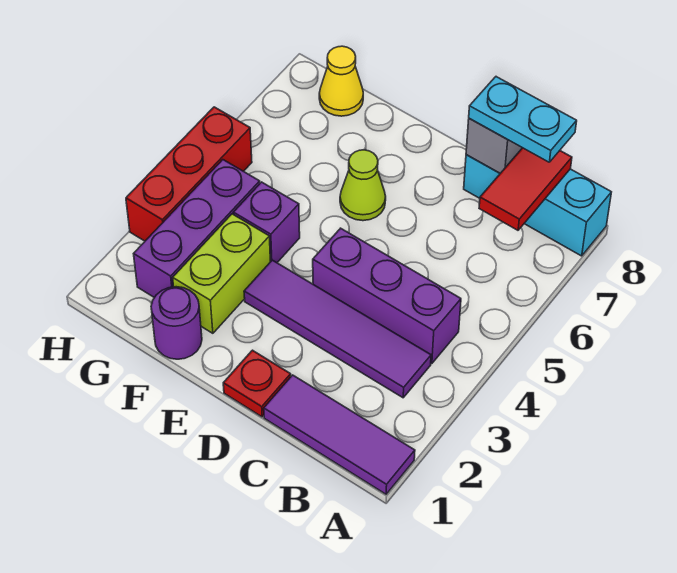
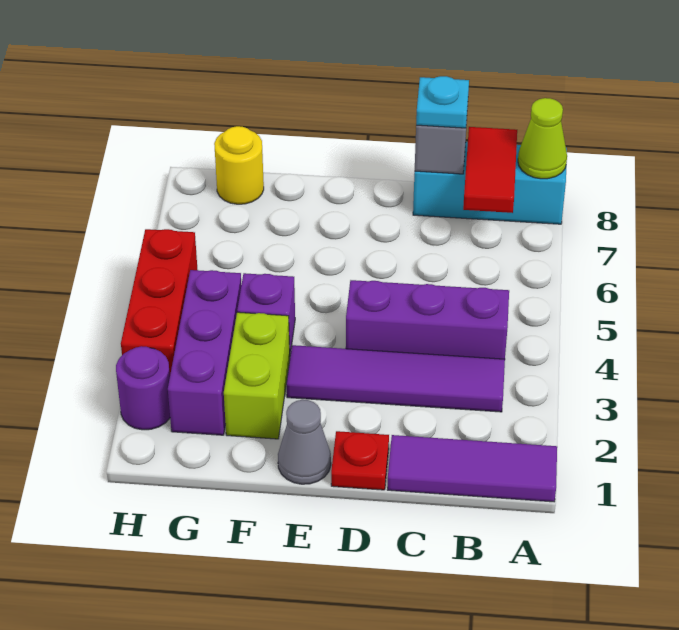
cyan plate B8:C8 level 3 -> cyan plate C8 level 3
none -> grey cone E1 level 1
lime cone E6 level 1 -> lime cone A8 level 2
purple round brick F1 level 1 -> purple round brick H2 level 1
yellow cone G8 level 1 -> yellow round brick G8 level 1

